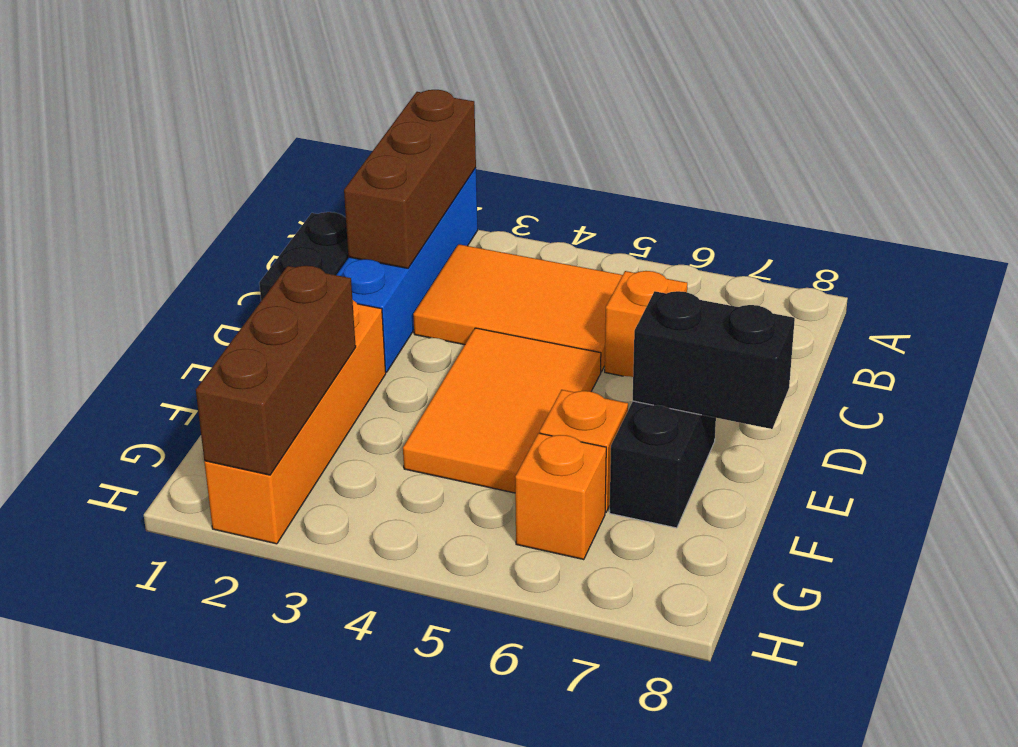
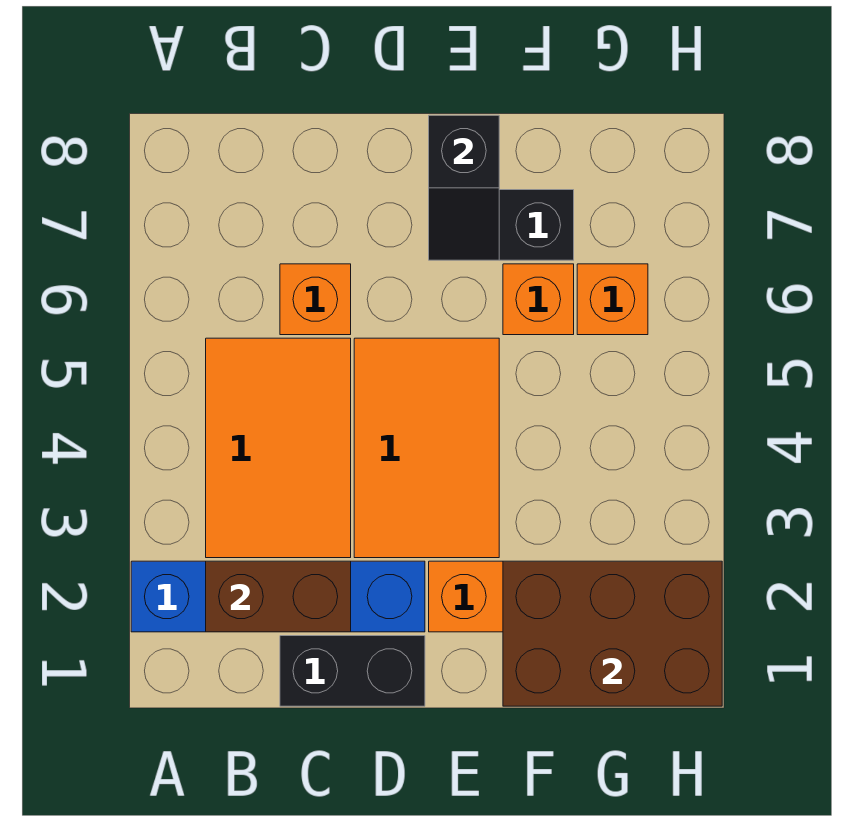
brown brick A2:C2 level 2 -> brown brick B2:C2 level 2
orange tile D4:F5 level 1 -> orange tile D3:E5 level 1
black brick E7:E8 level 2 -> black slope E7:E8 level 2 top 8
brown brick F2:H2 level 2 -> brown brick F1:H2 level 2

